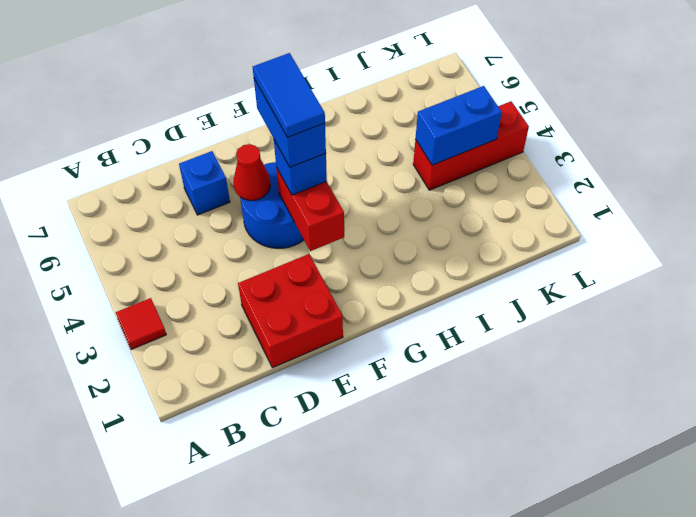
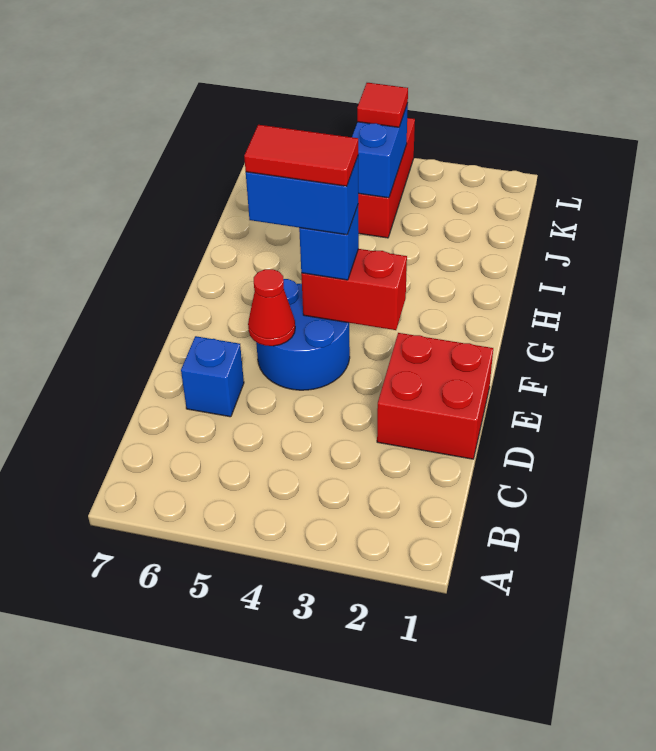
red tile A3 level 1 -> red tile K4 level 3
blue tile F4:F5 level 5 -> red tile F4:F5 level 5

